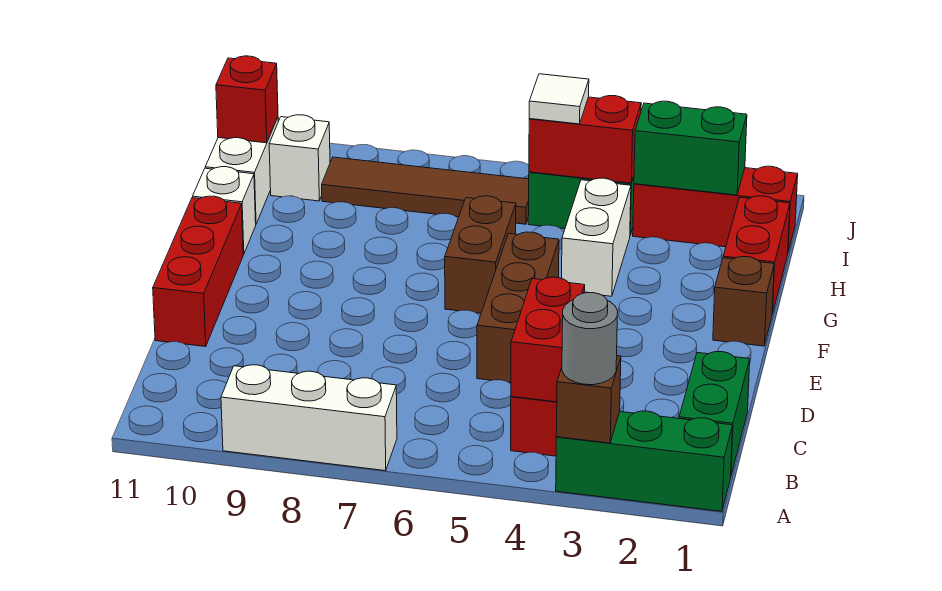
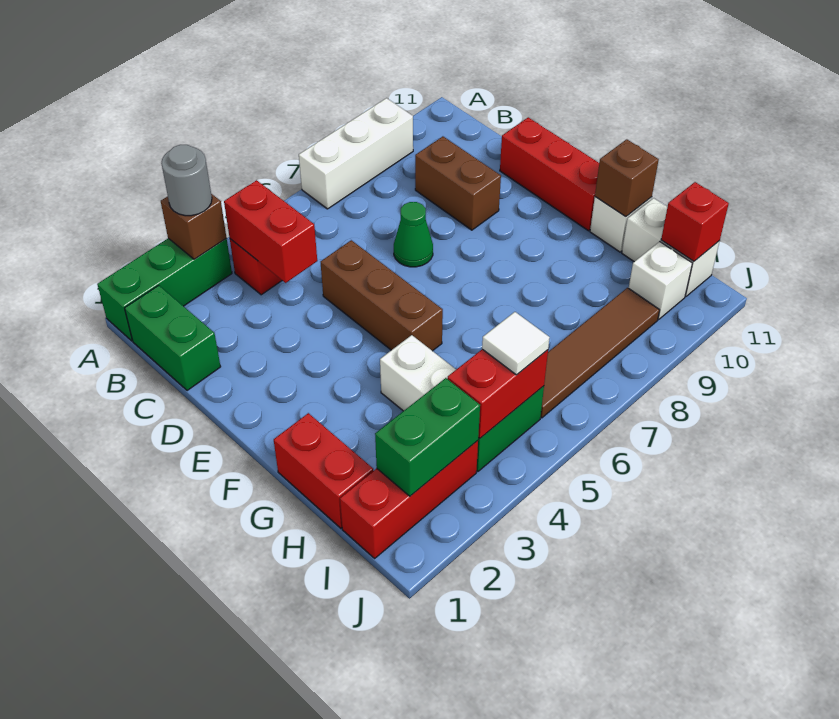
none -> green cone D7 level 1
brown brick F1 level 1 -> brown brick G11 level 2
brown brick F6:G6 level 1 -> brown brick C9:D9 level 1

